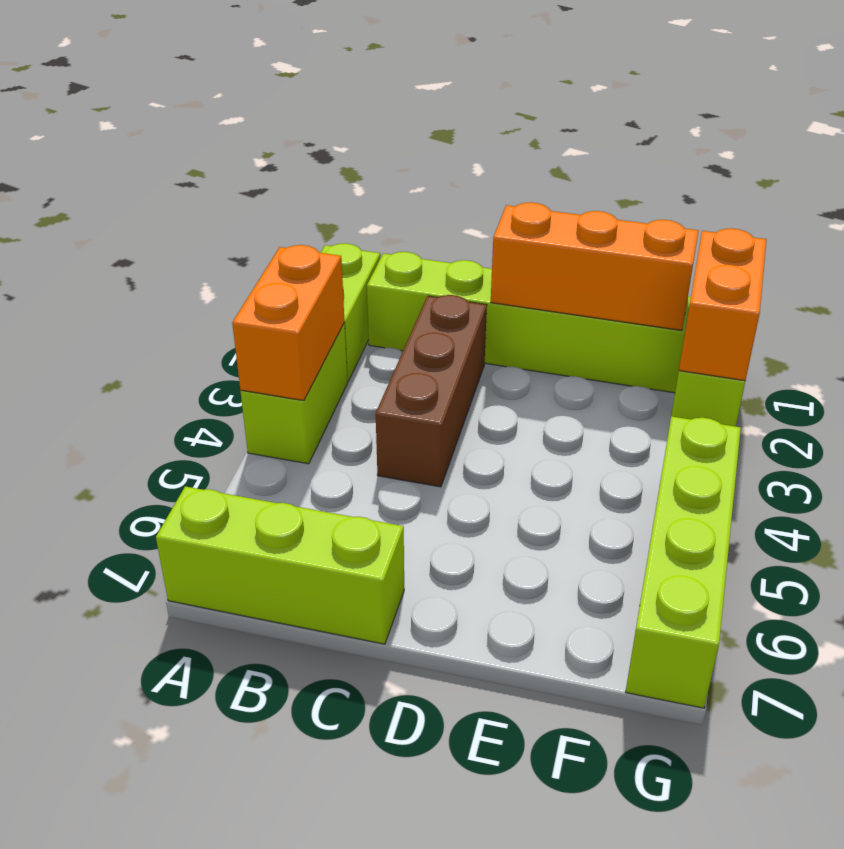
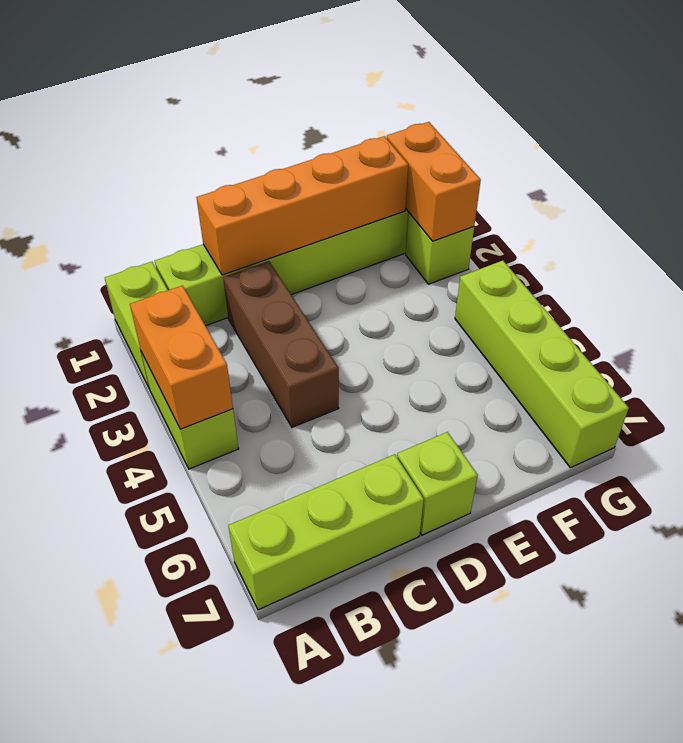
orange brick D1:F1 level 2 -> orange brick C1:F1 level 2
none -> lime brick D7 level 1

